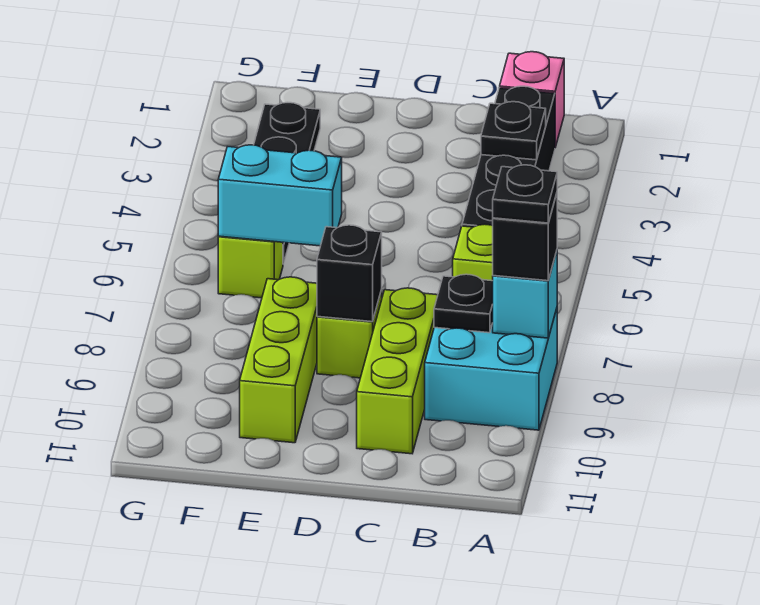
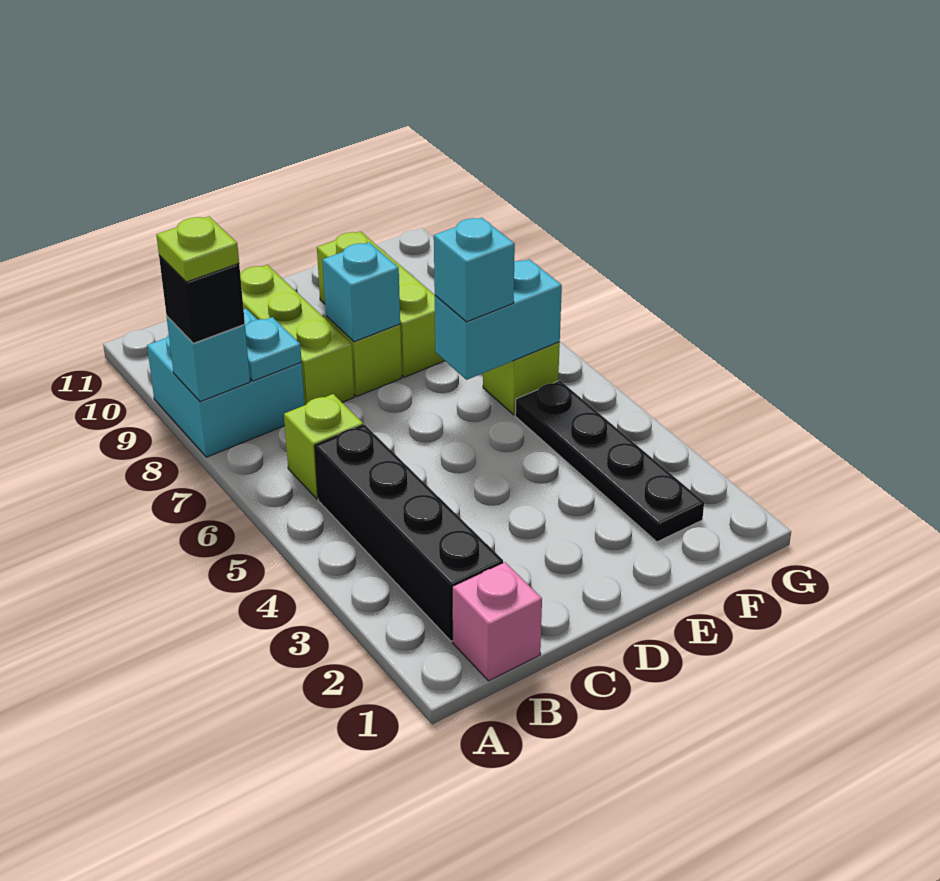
black plate A8 level 4 -> lime plate A8 level 4
black plate B3 level 2 -> none
black plate B8 level 2 -> cyan plate B8 level 2
black brick D8 level 2 -> cyan brick D8 level 2
none -> cyan brick E6 level 3

